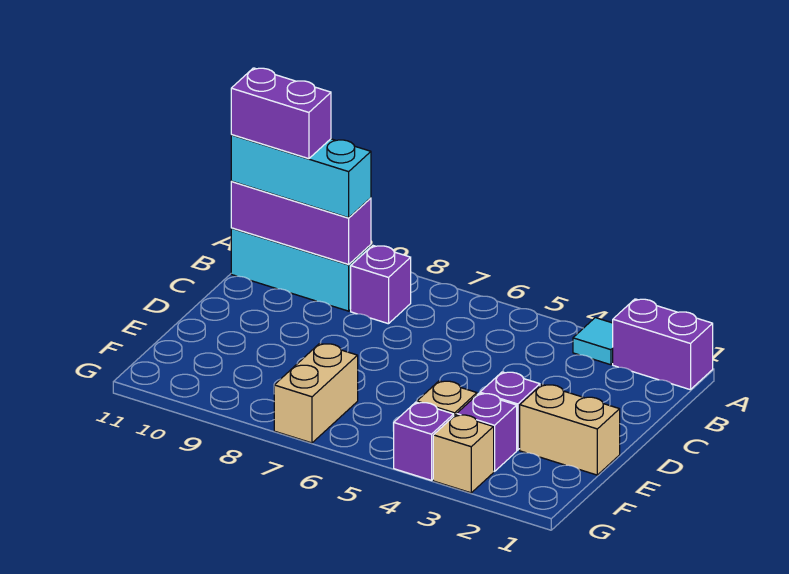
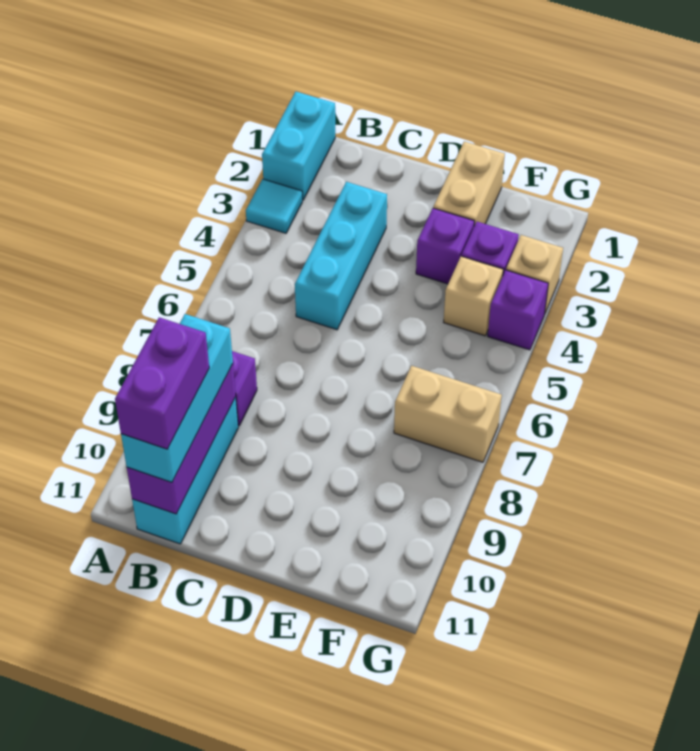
purple brick A1:A2 level 1 -> cyan brick A1:A2 level 1
none -> cyan brick C3:C5 level 1

